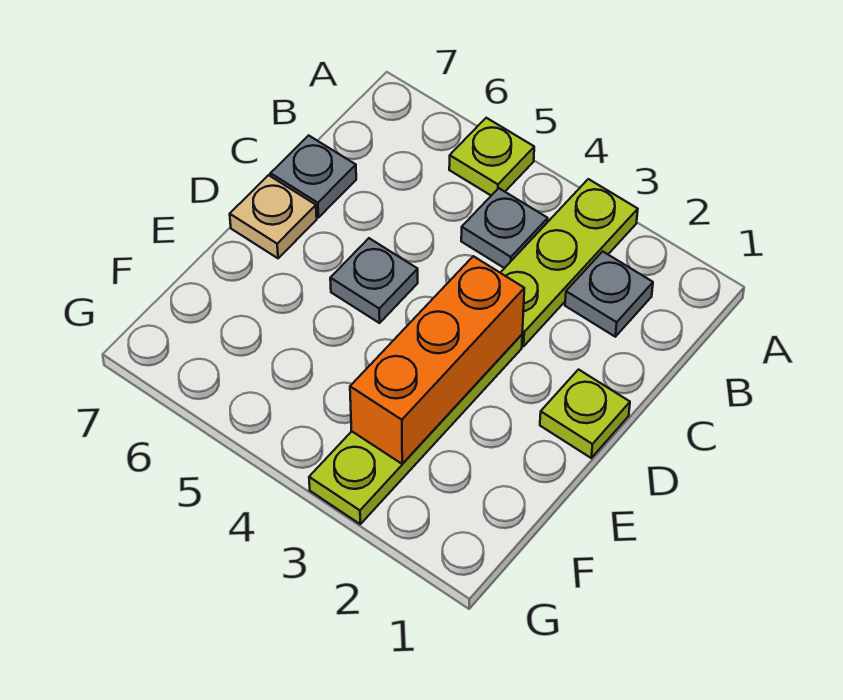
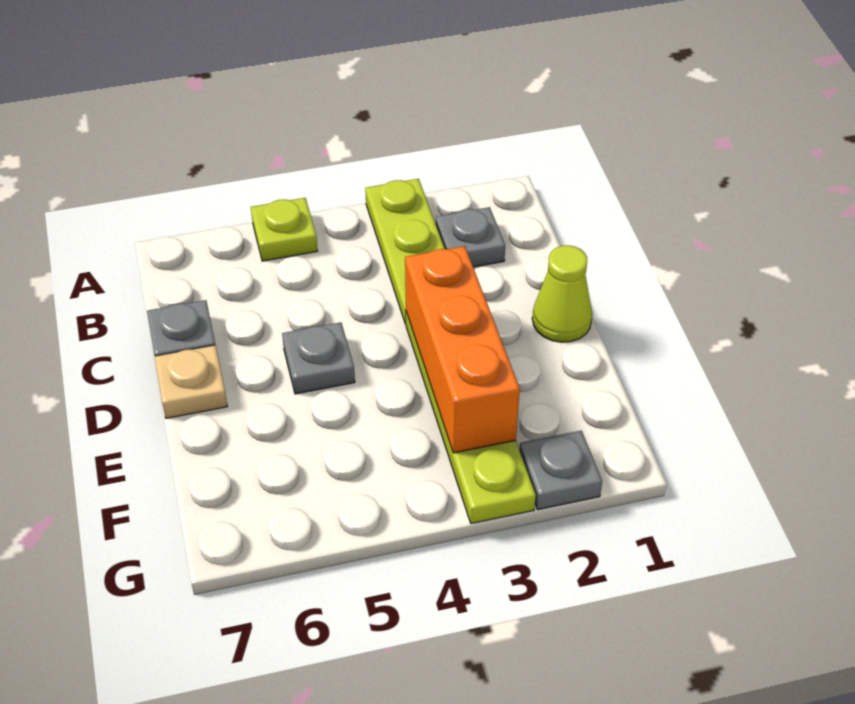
grey plate B4 level 1 -> grey plate G2 level 1
lime plate D1 level 1 -> lime cone D1 level 1

